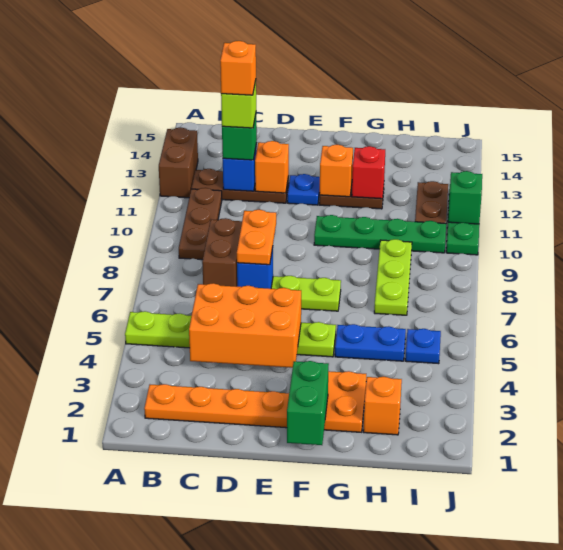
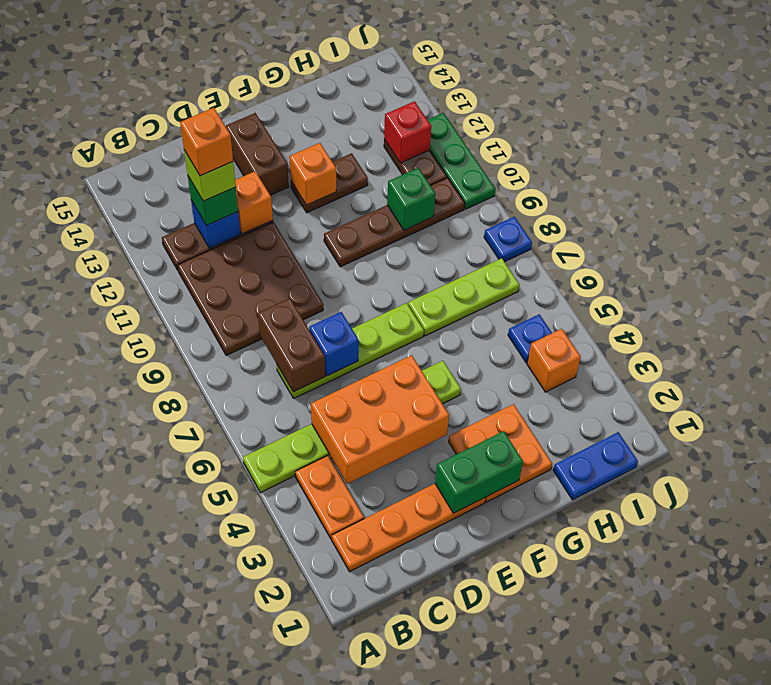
brown brick A12:A13 level 1 -> brown brick E13:E14 level 1
brown plate B9:B11 level 1 -> brown plate B9:D11 level 1
orange plate D7:D8 level 3 -> orange plate B3:B4 level 1
blue plate E12 level 1 -> blue plate J8 level 1
green brick F1:F2 level 2 -> green brick E2:F2 level 2
green plate F10:I10 level 1 -> brown plate F10:I10 level 1
blue plate G5:H5 level 1 -> blue plate H1:I1 level 1
red brick G12 level 2 -> red brick I12 level 2
orange brick H2 level 1 -> orange brick I4 level 1
lime plate H7:H9 level 1 -> lime plate G7:I7 level 1
green brick J11 level 2 -> green brick H10 level 2

